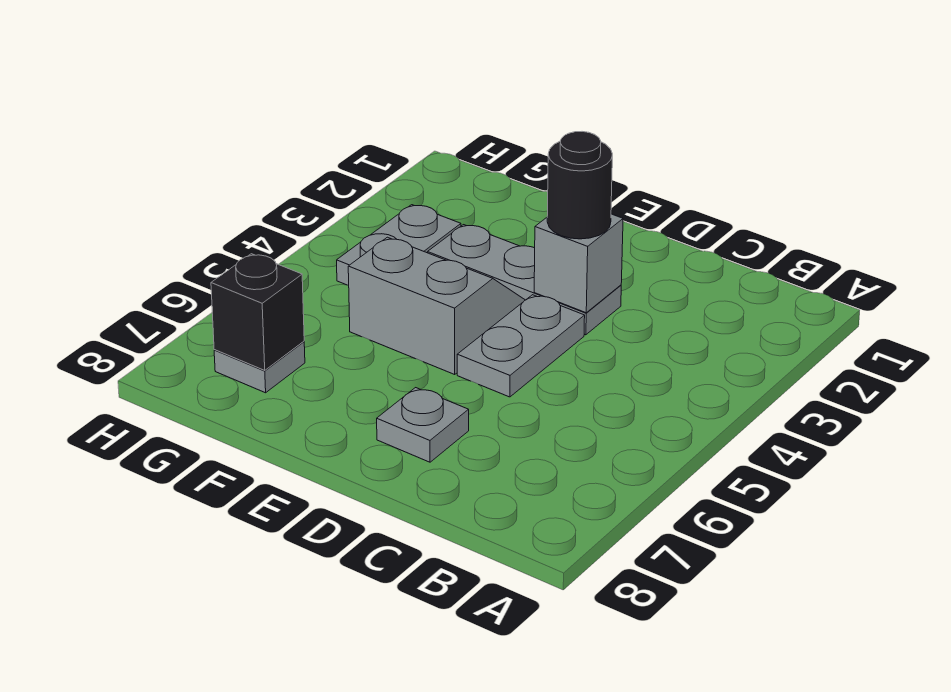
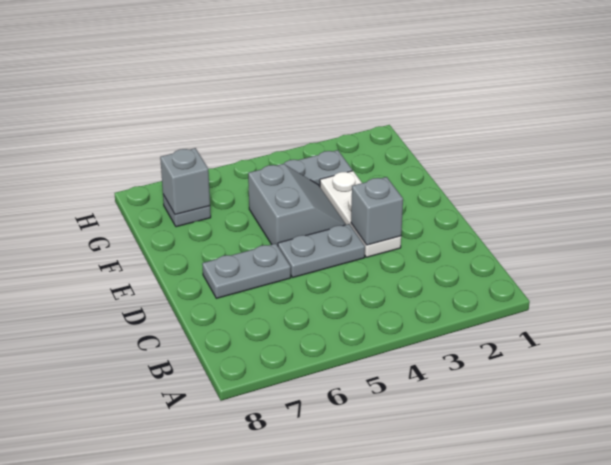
grey plate D3:F3 level 1 -> white plate D3:F3 level 1
black round brick D3 level 3 -> none
grey plate D7 level 1 -> grey plate D6:D7 level 1
black brick G7 level 2 -> grey brick G7 level 2

